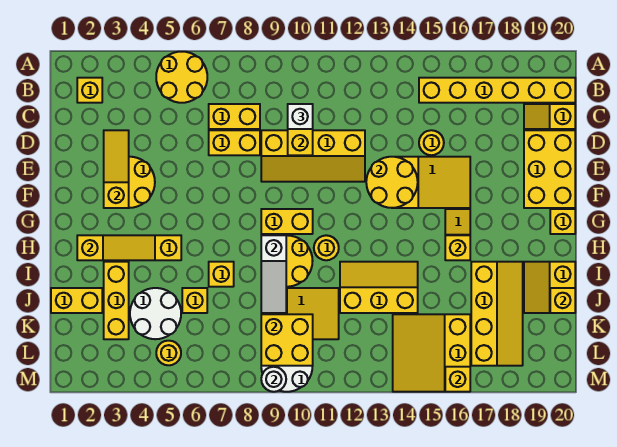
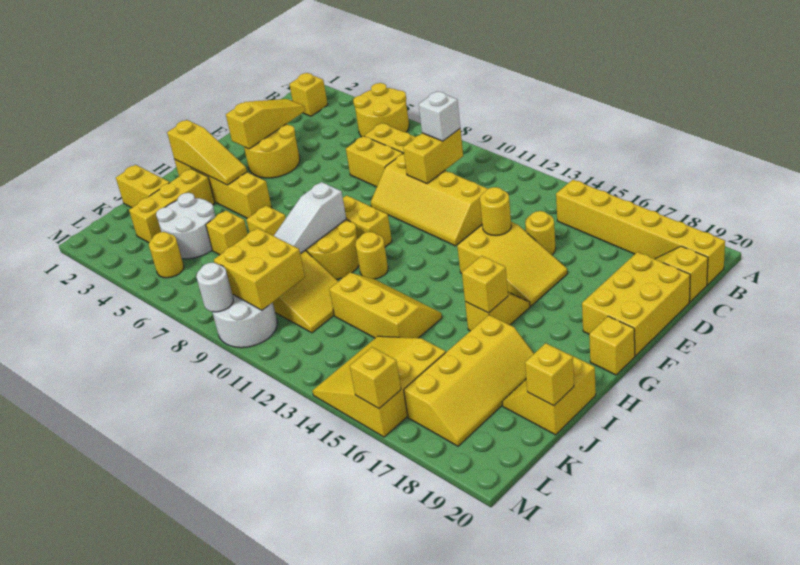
yellow round brick E13:F14 level 2 -> yellow round brick E14 level 2

